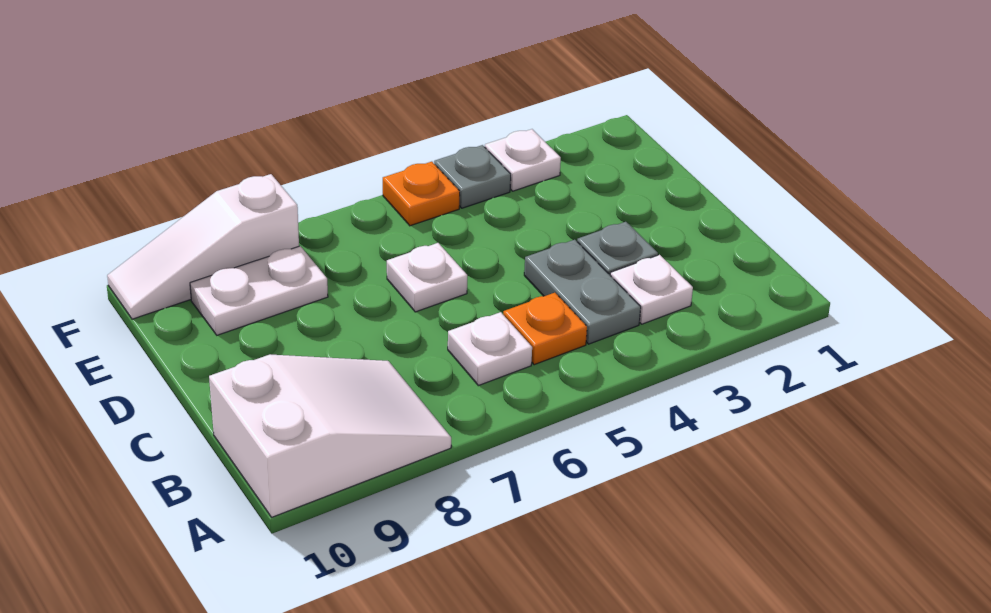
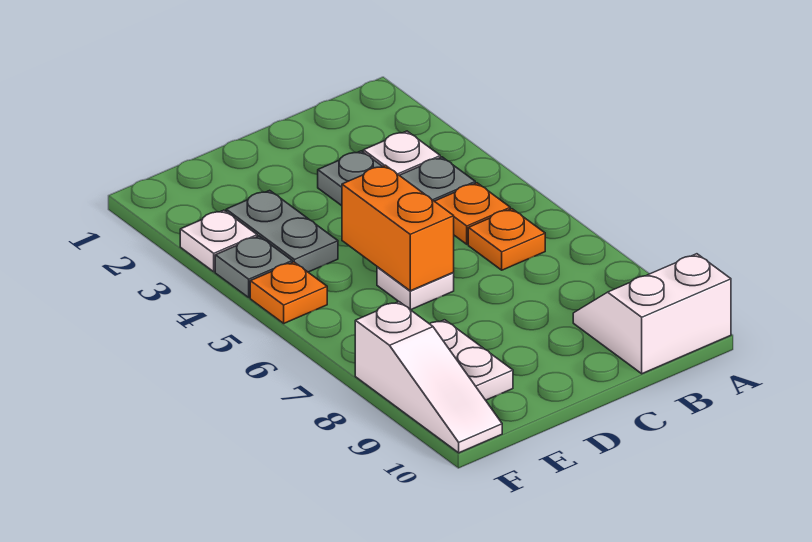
white slope A8:B10 level 1 top 10 -> white slope A9:B10 level 1 top 10
white plate B6 level 1 -> orange plate B6 level 1
none -> orange brick D5:D6 level 2
none -> grey plate E3:E4 level 1

